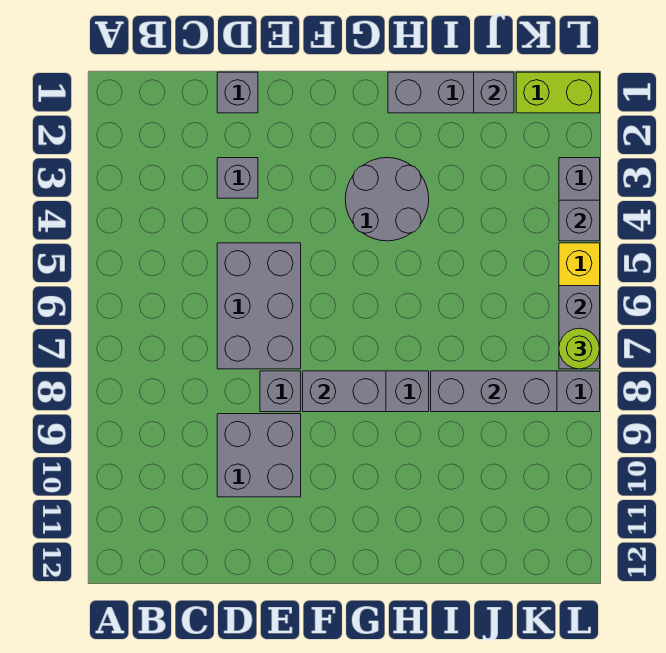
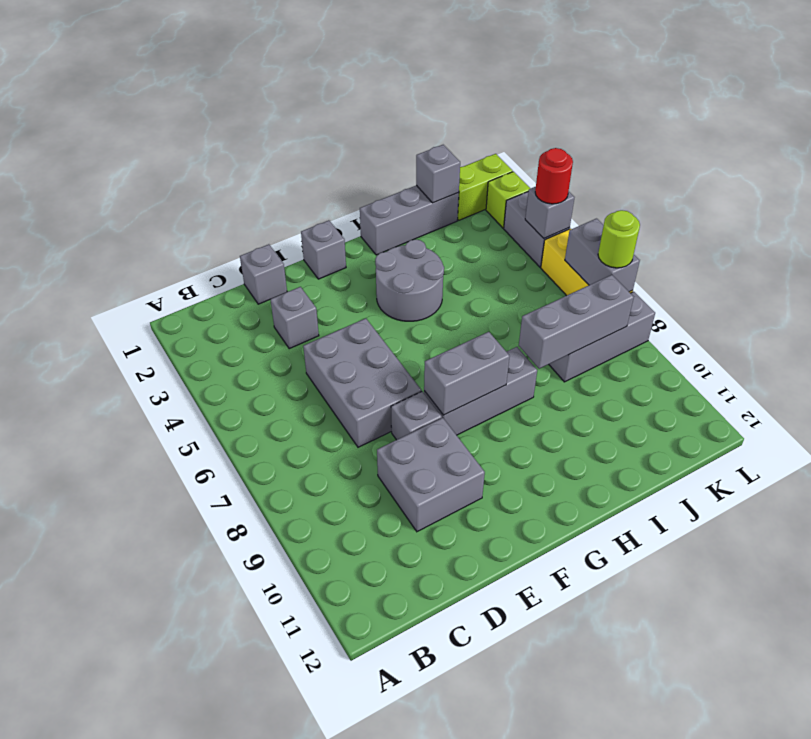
none -> grey brick F1 level 1
none -> lime brick L2 level 1
none -> red round brick L4 level 3

